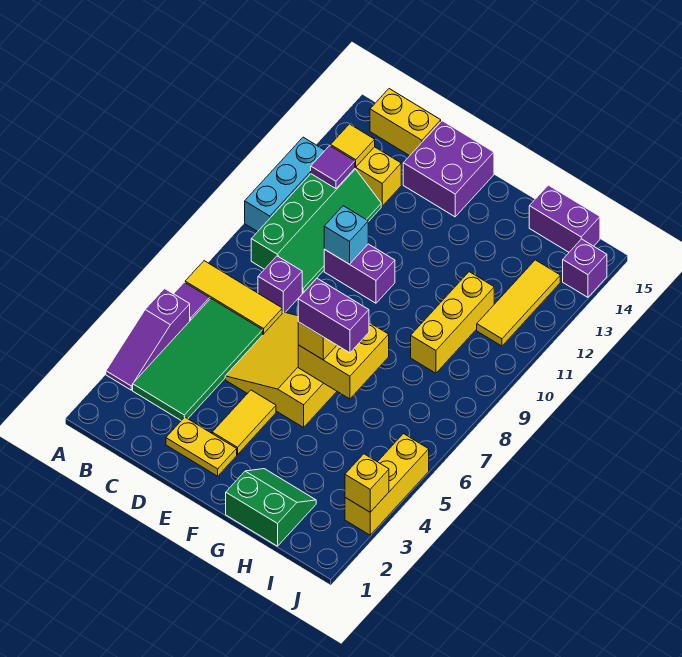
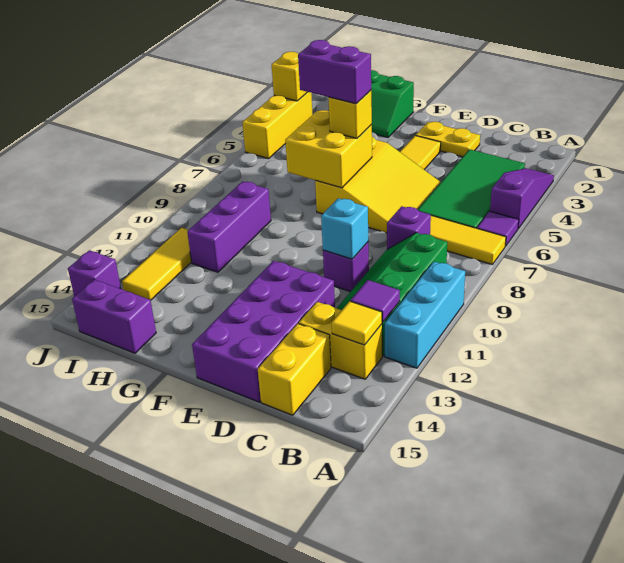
yellow brick B15:C15 level 1 -> yellow brick C14:C15 level 1
purple brick D10:E10 level 1 -> purple brick D10 level 1
purple brick D14:E15 level 1 -> purple brick D12:E15 level 1
yellow brick H9:H11 level 1 -> purple brick H9:H11 level 1

